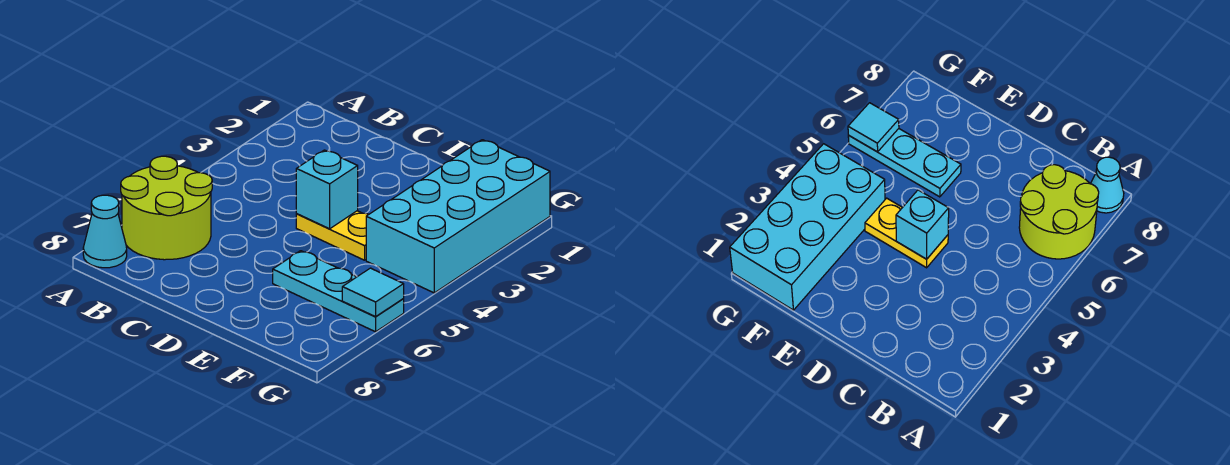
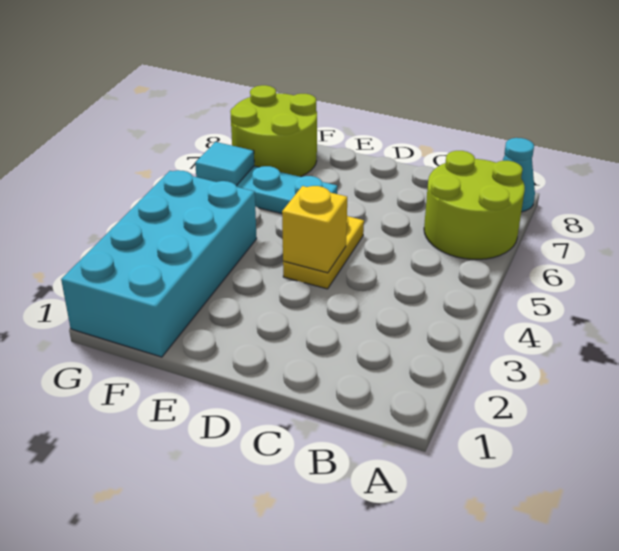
yellow plate D4:E4 level 1 -> yellow plate D4:D5 level 1
cyan brick D4 level 2 -> yellow brick D4 level 2
none -> lime round brick F7:G8 level 1

